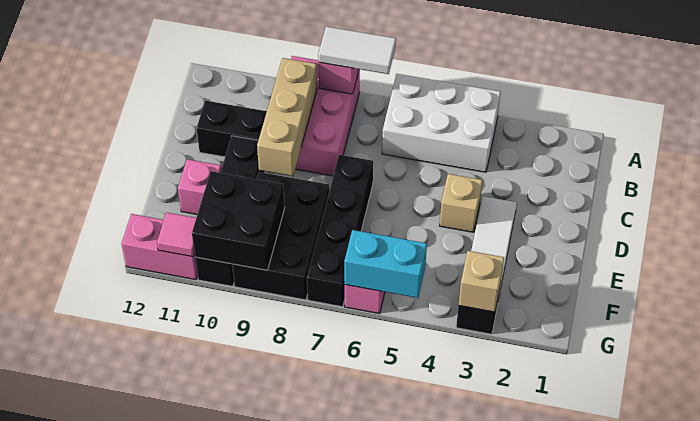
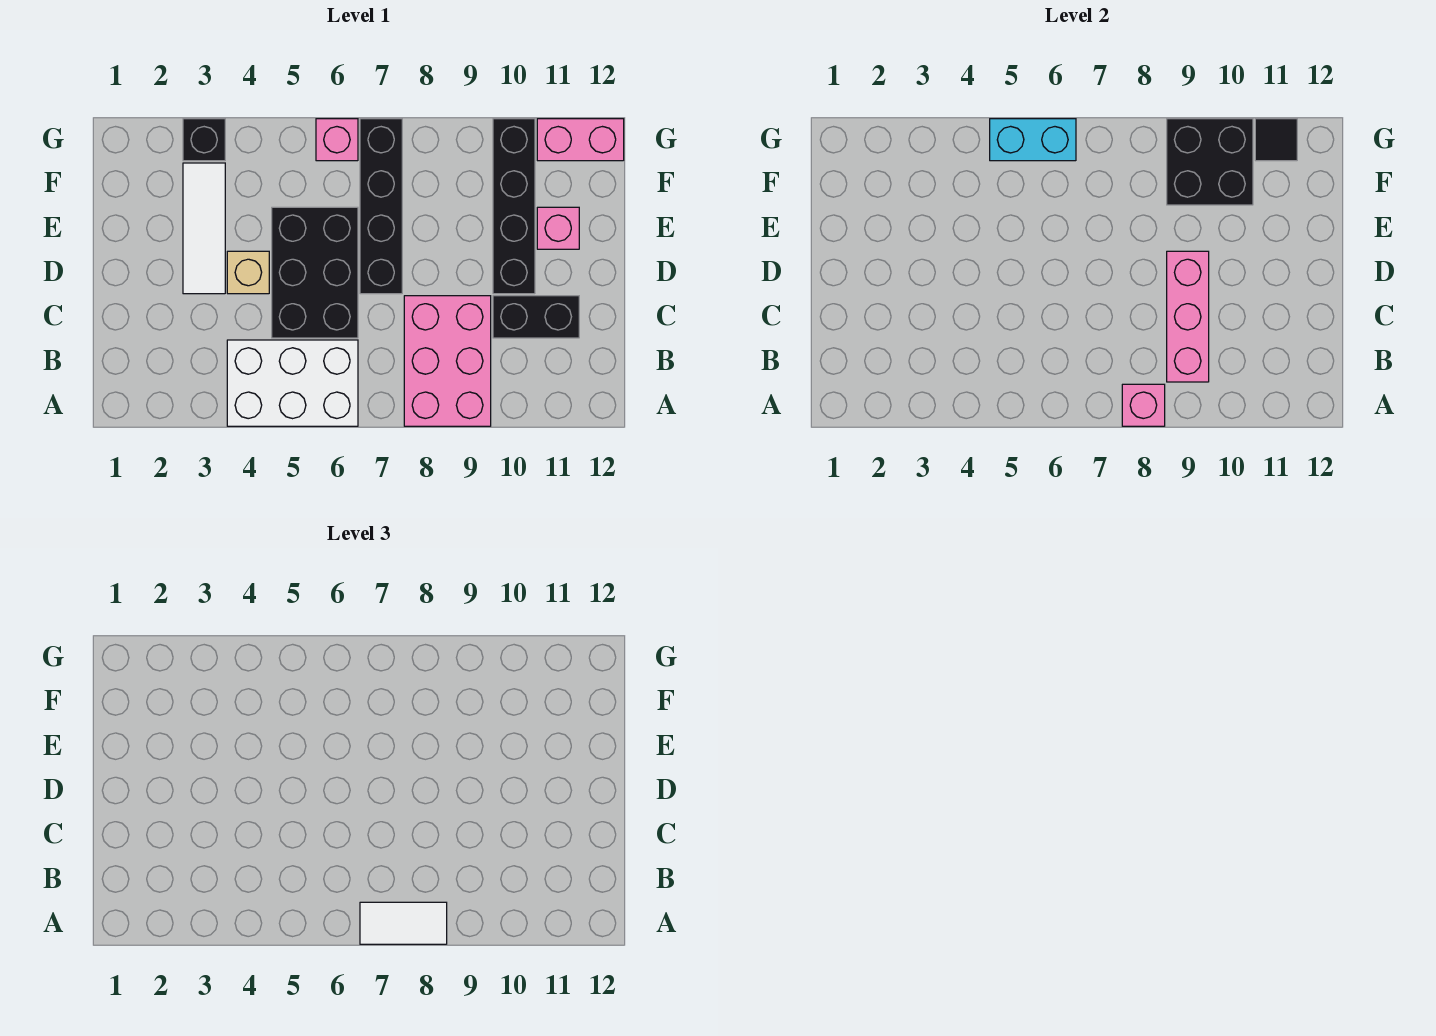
tan brick B9:D9 level 2 -> pink brick B9:D9 level 2
black brick E8:G9 level 1 -> black brick C5:E6 level 1
tan brick G3 level 2 -> none
pink tile G11 level 2 -> black tile G11 level 2

